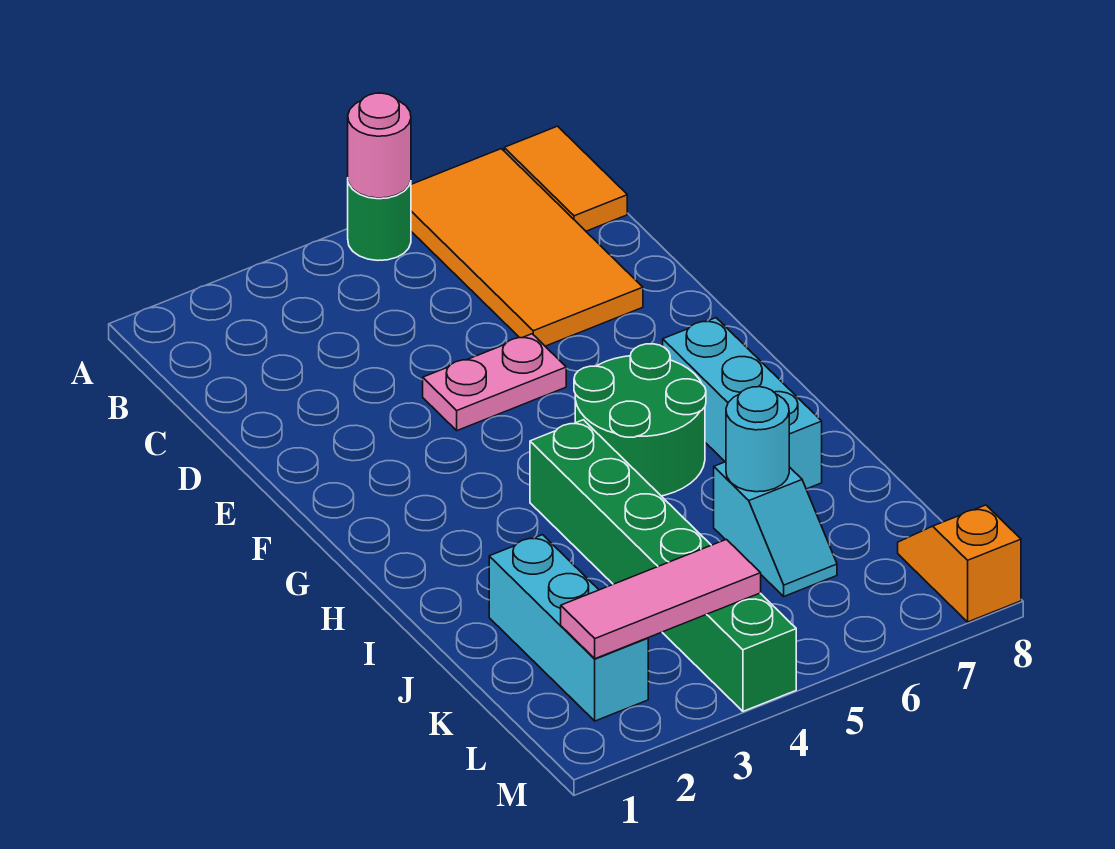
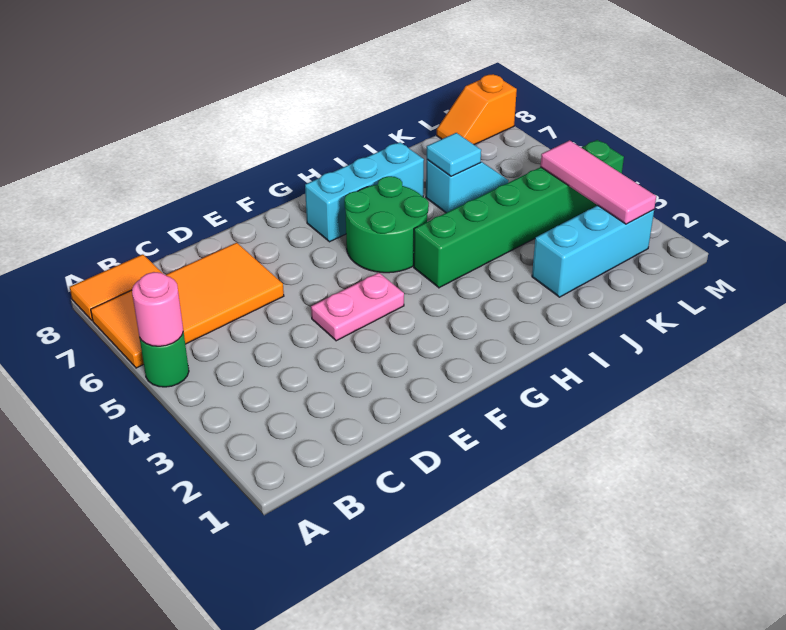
pink plate E4:E5 level 1 -> pink plate E4:F4 level 1
cyan round brick J6 level 2 -> cyan tile J6 level 2

